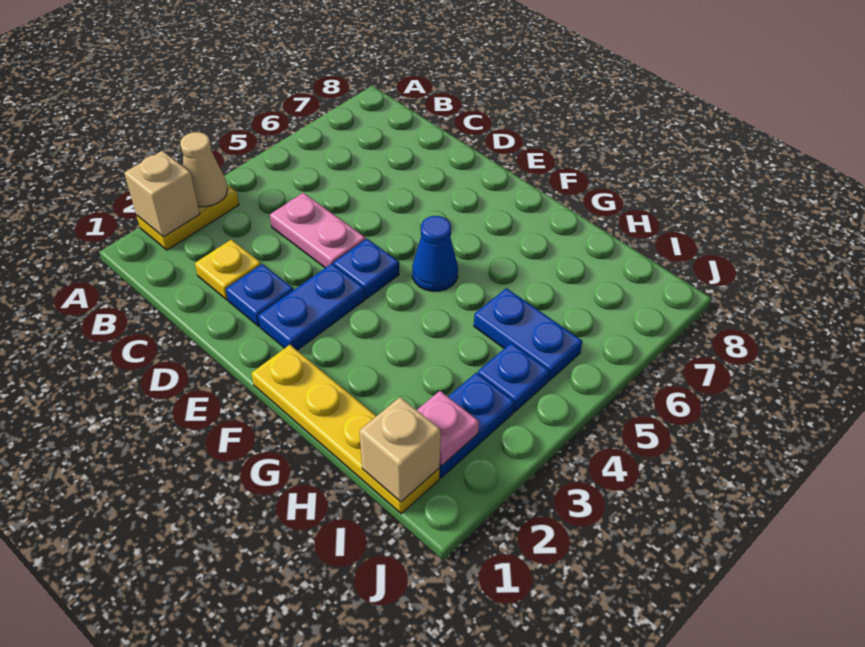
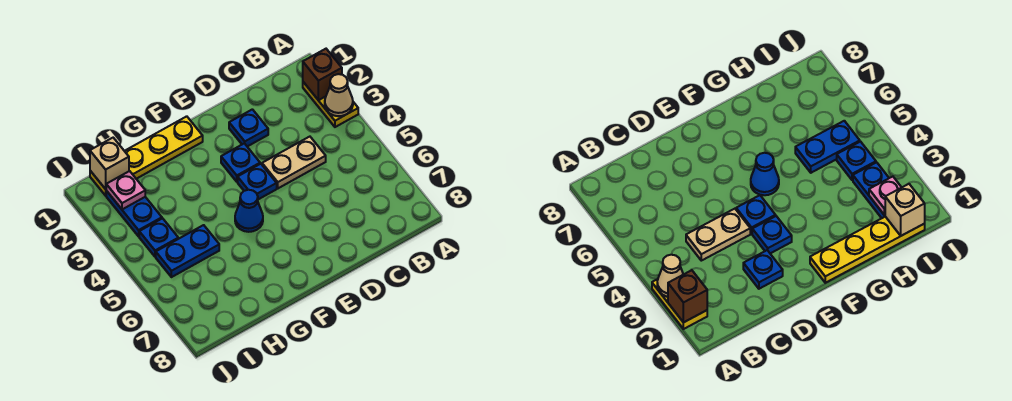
tan brick A2 level 2 -> brown brick A2 level 2
yellow plate C2 level 1 -> none
pink plate C4:D4 level 1 -> tan plate C4:D4 level 1
blue plate E2:E3 level 1 -> blue plate E3 level 1

